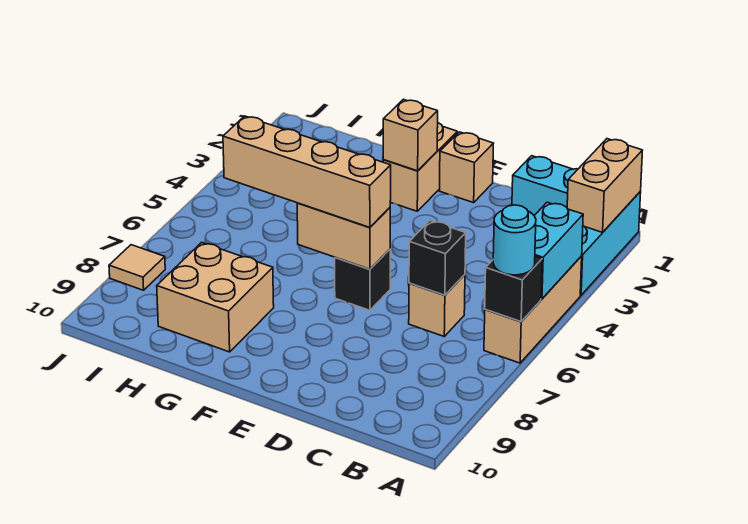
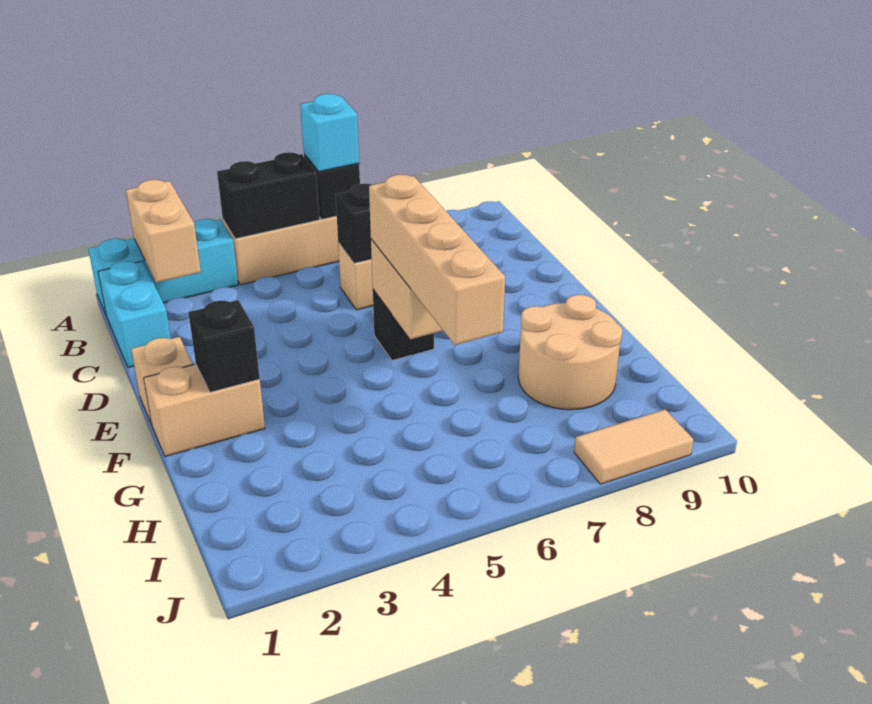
tan brick A1:A2 level 2 -> tan brick A2:B2 level 2
cyan brick A4:A5 level 2 -> black brick A4:A5 level 2
cyan round brick A6 level 3 -> cyan brick A6 level 3
tan brick F2 level 2 -> black brick F2 level 2
tan brick G8:H9 level 1 -> tan round brick G8:H9 level 1
tan tile J8 level 1 -> tan tile J8:J9 level 1

